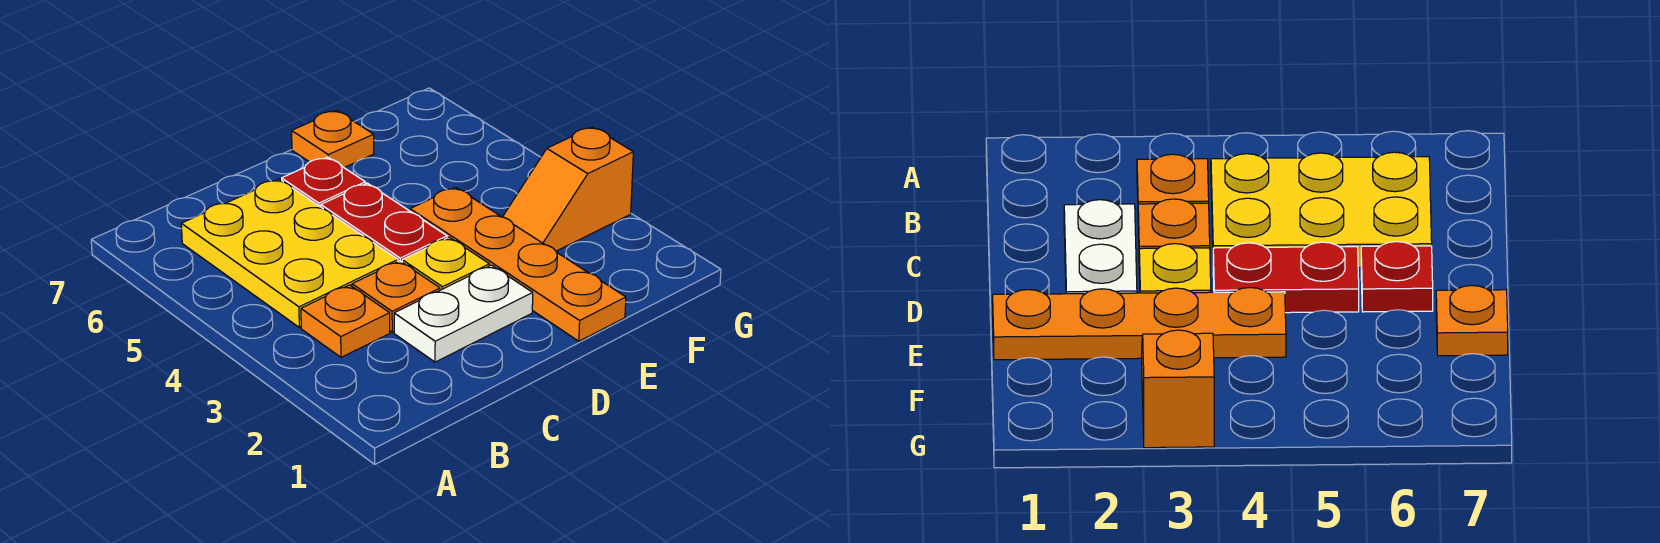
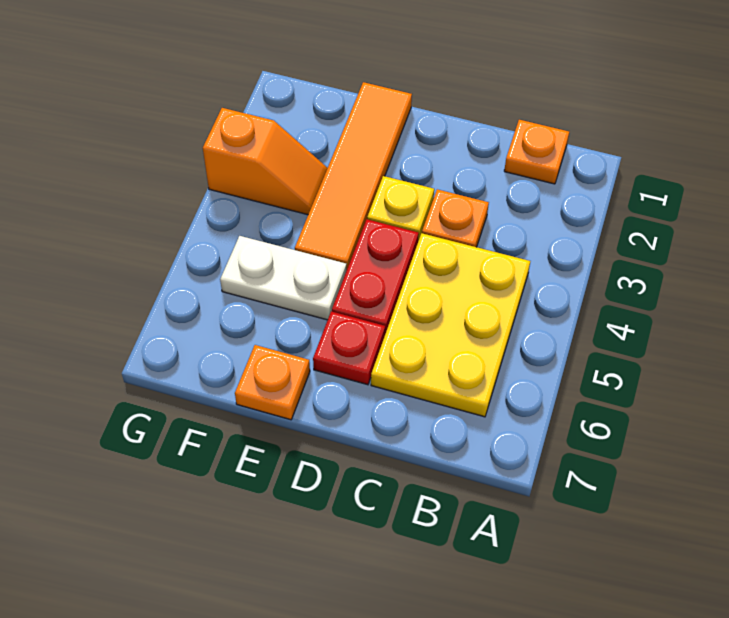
orange plate B3 level 1 -> orange plate B1 level 1
white plate C2:D2 level 1 -> white plate E5:F5 level 1
orange plate E1:E4 level 1 -> orange tile E1:E4 level 1

